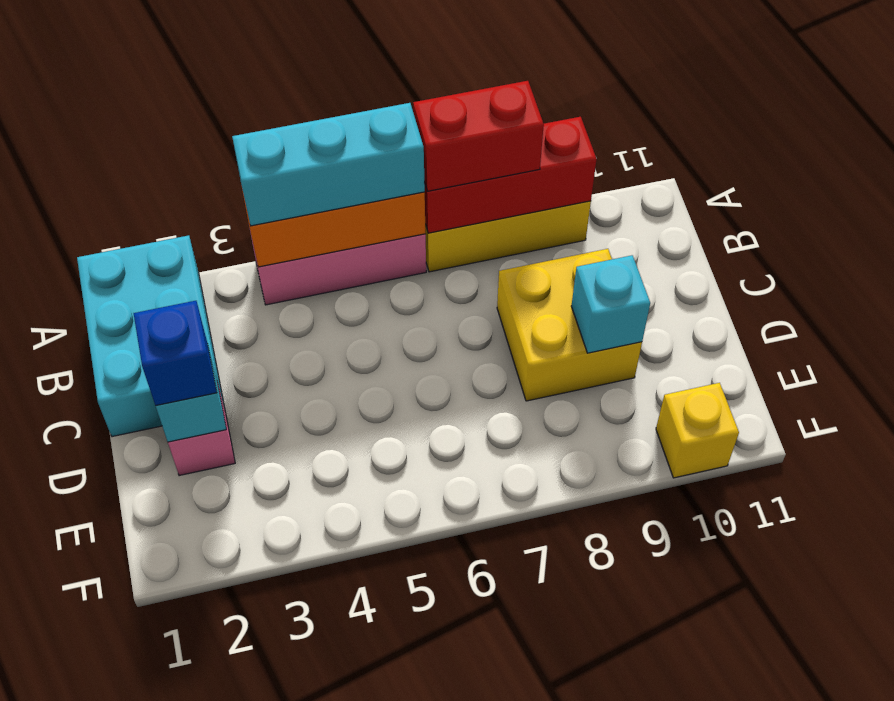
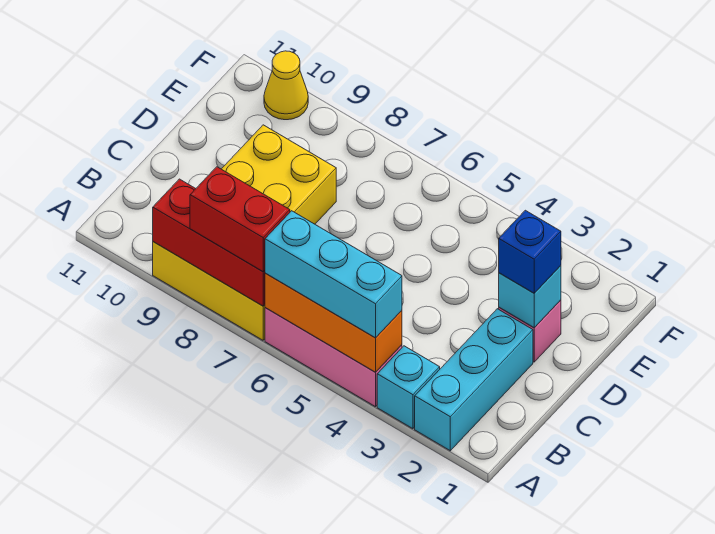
cyan brick A1:C2 level 1 -> cyan brick A2:C2 level 1
cyan brick D9 level 2 -> cyan brick A3 level 1
yellow brick F10 level 1 -> yellow cone F10 level 1

